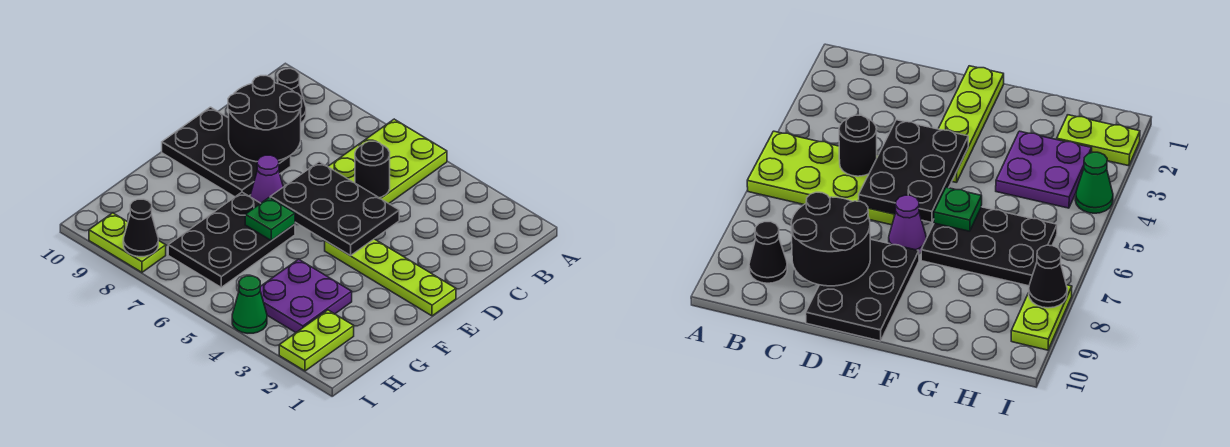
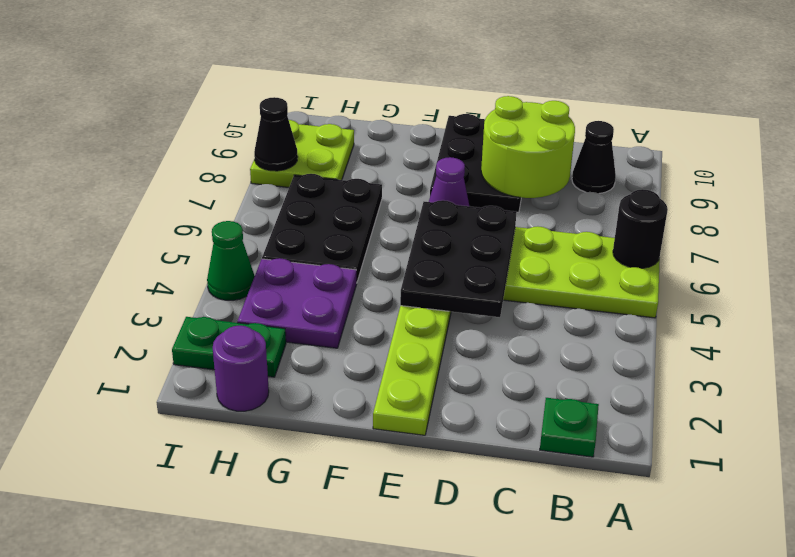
black round brick C5 level 2 -> black round brick A6 level 2
black round brick C8:D9 level 2 -> lime round brick C8:D9 level 2
black plate F6:H7 level 1 -> black plate G5:H7 level 1
green plate F6 level 2 -> green plate B1 level 1
none -> purple round brick H1 level 1
lime plate H2:I2 level 1 -> green plate H2:I2 level 1
lime plate I8:I9 level 1 -> lime plate H8:I9 level 1

